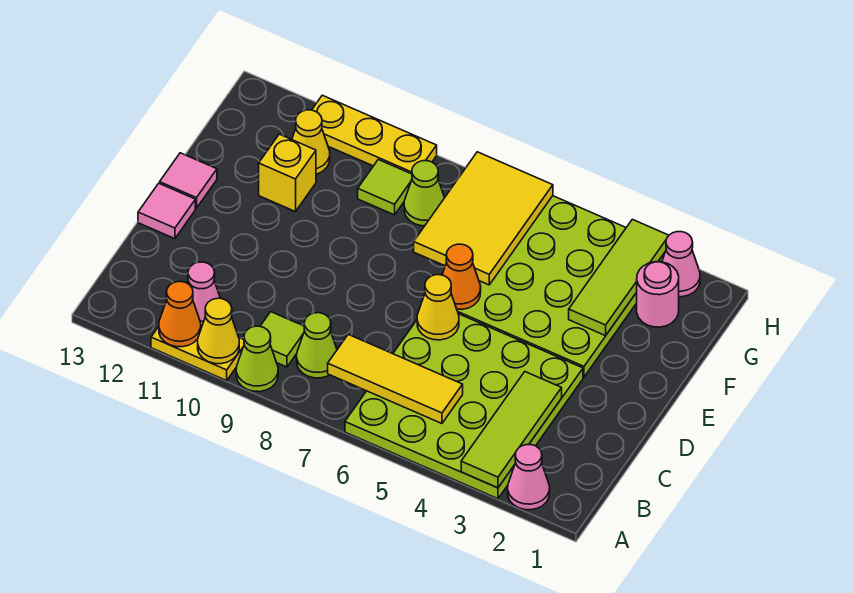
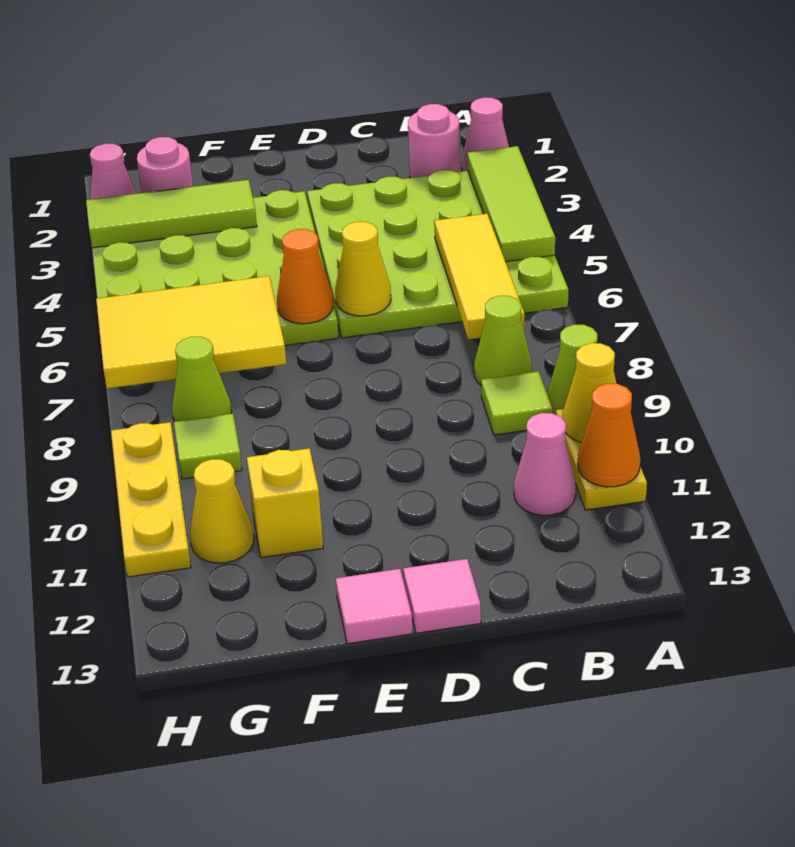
lime tile A3:C3 level 2 -> lime tile A3:A5 level 2
none -> pink round brick B2 level 1

